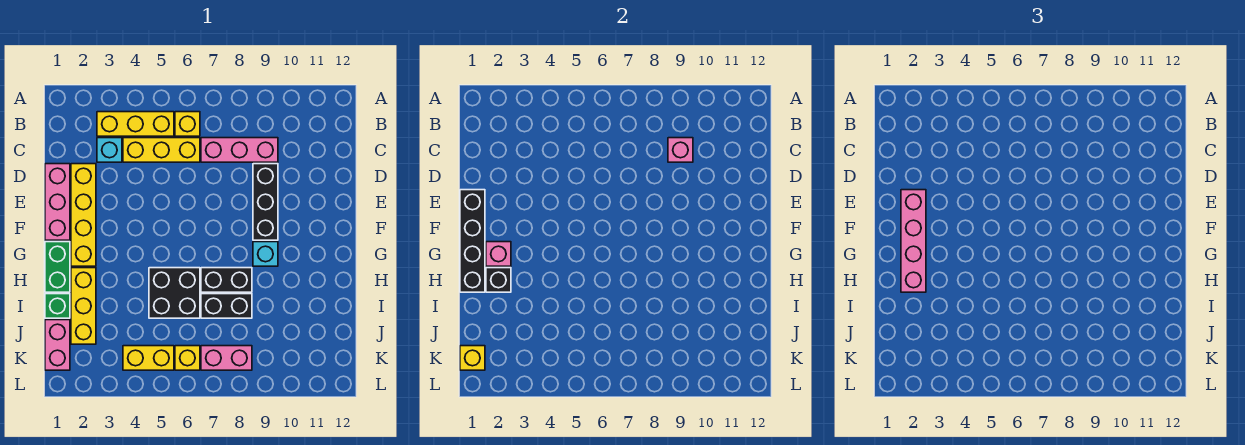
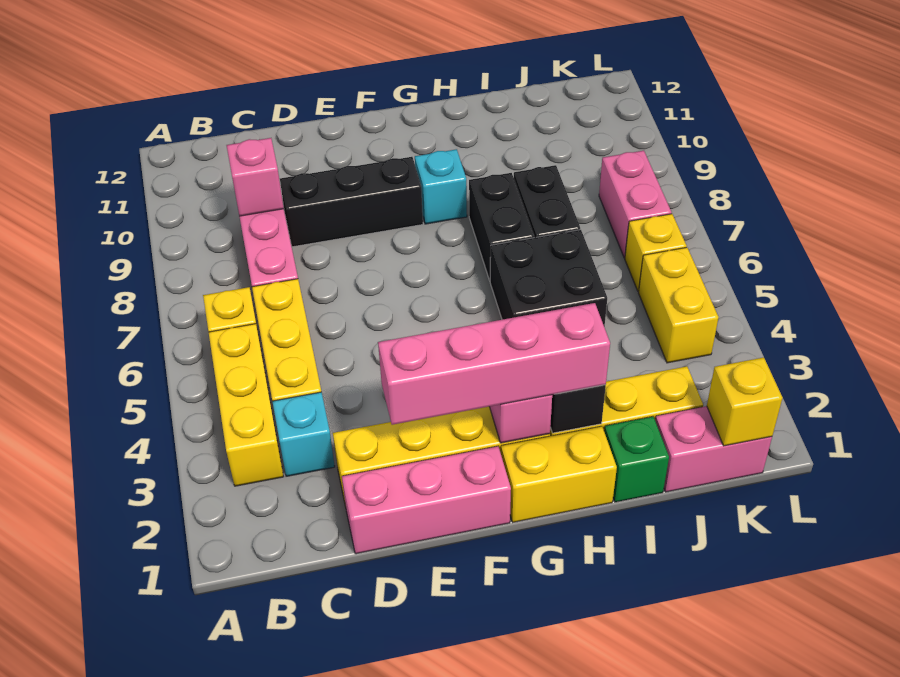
black brick E1:H1 level 2 -> none
green brick G1:H1 level 1 -> yellow brick G1:H1 level 1

